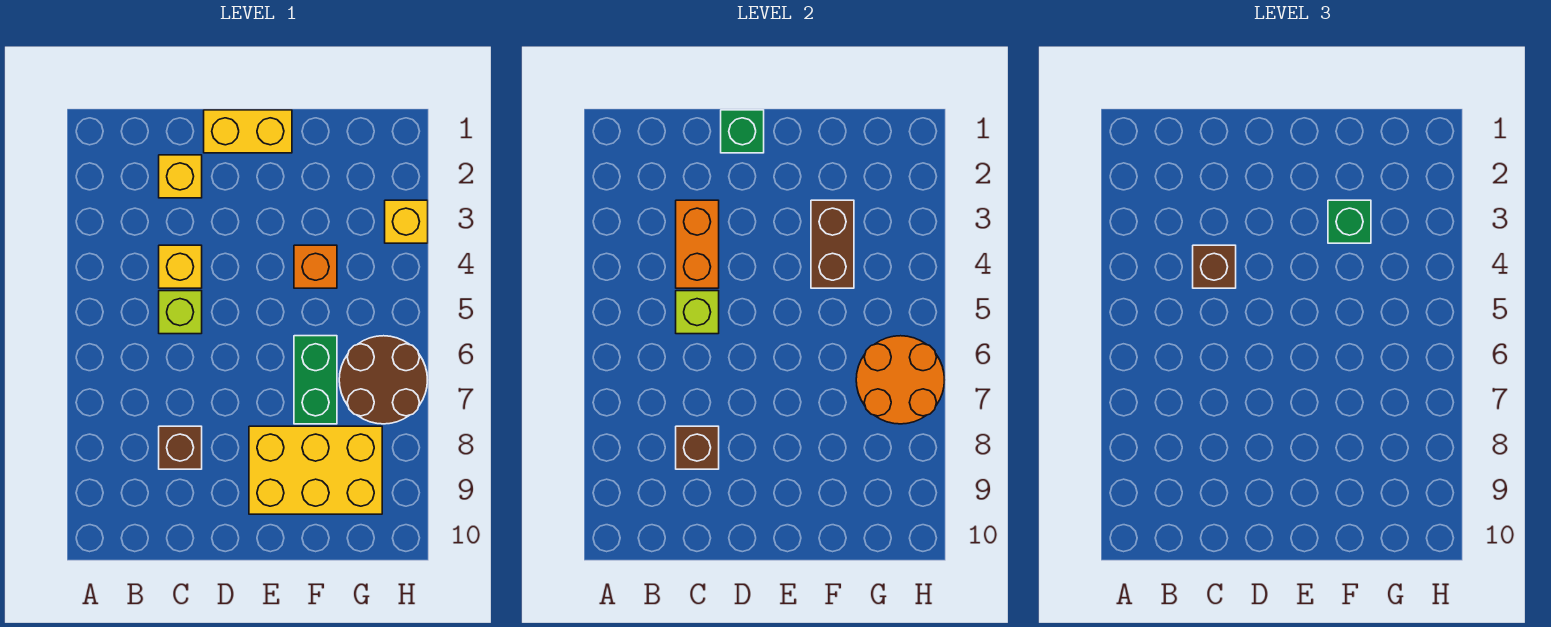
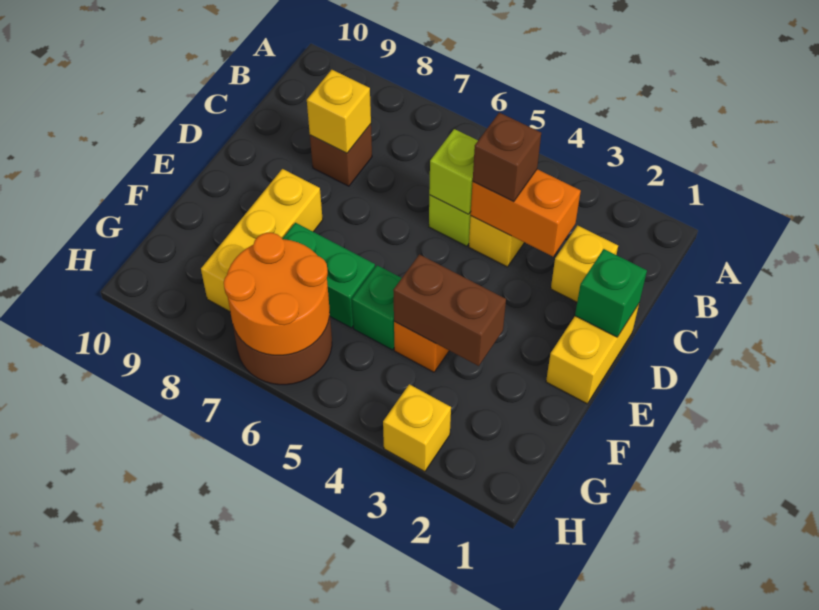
brown brick C8 level 2 -> yellow brick C8 level 2
yellow brick E8:G9 level 1 -> yellow brick E8:G8 level 1
green brick F3 level 3 -> green brick F5 level 1

